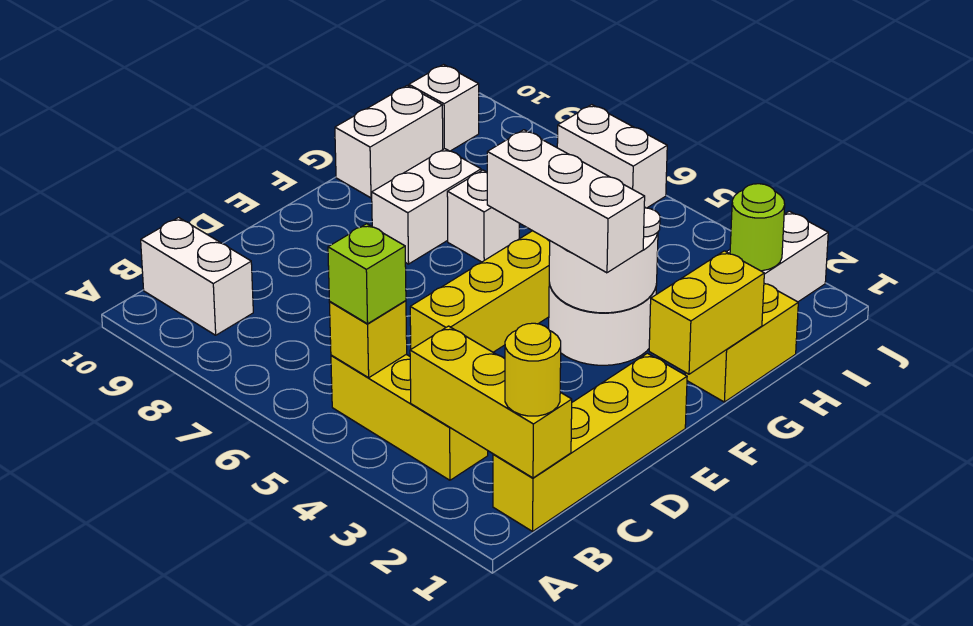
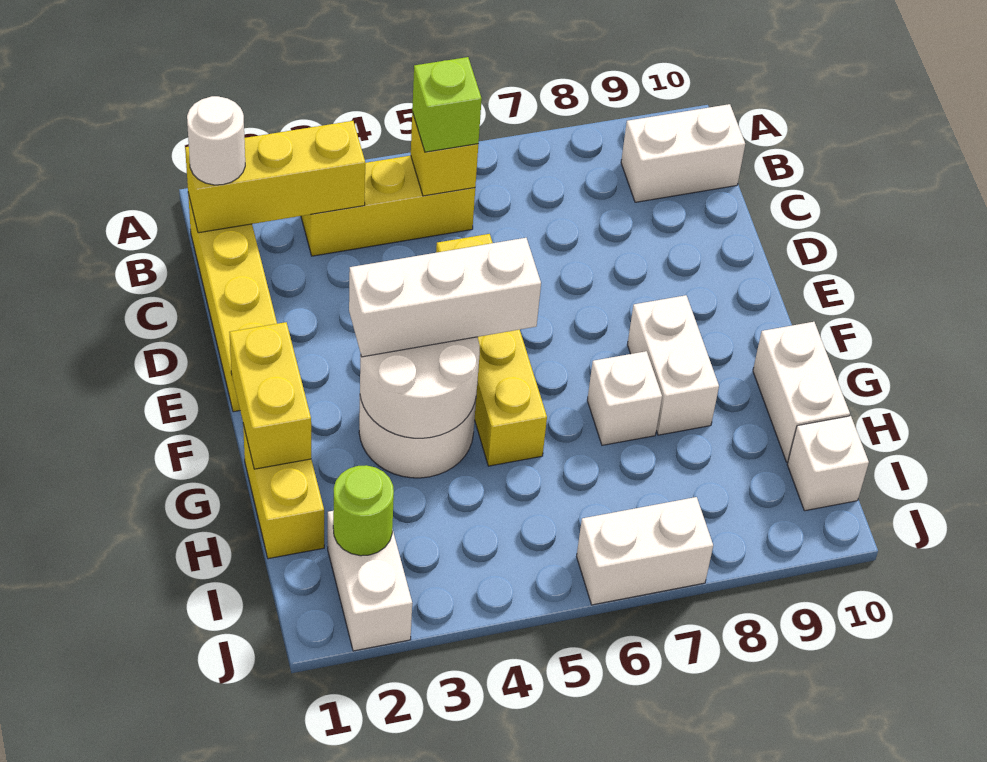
yellow round brick B1 level 3 -> white round brick B1 level 3

